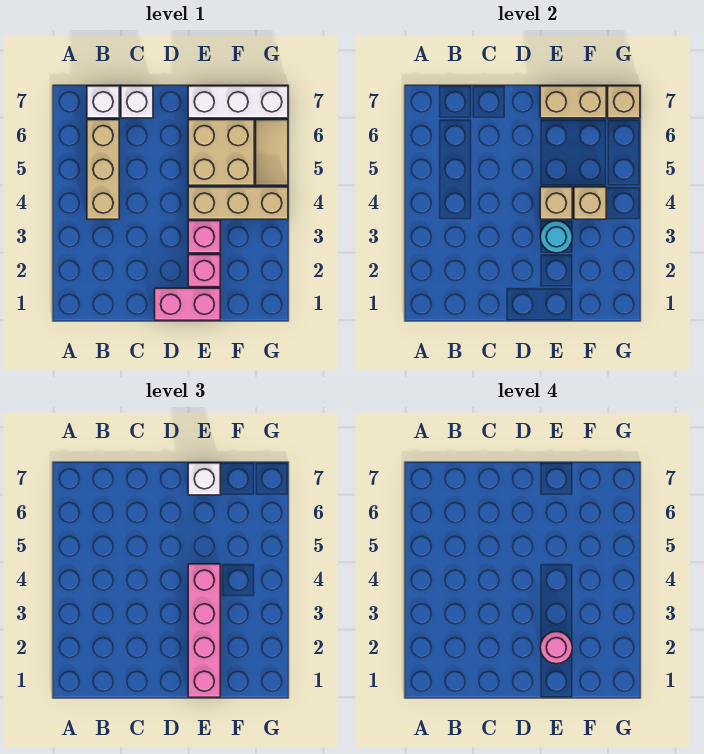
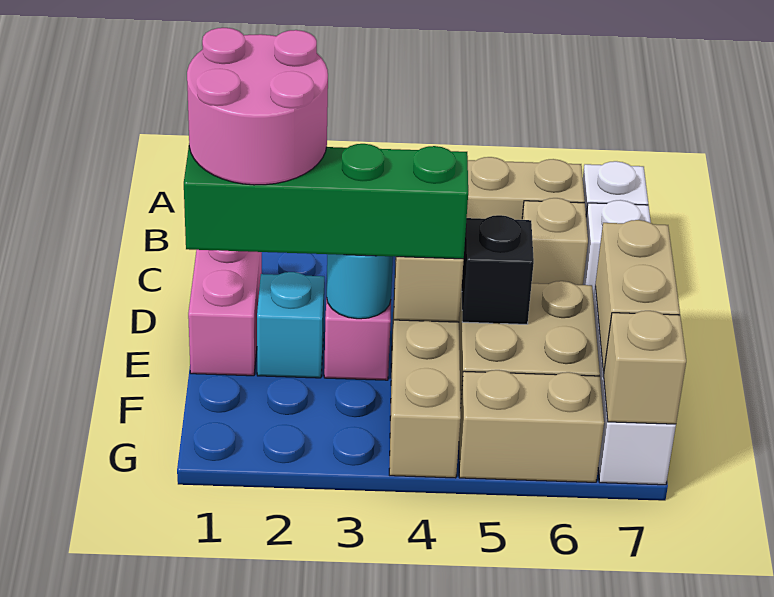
pink brick E1:E4 level 3 -> green brick E1:E4 level 3
pink brick E2 level 1 -> cyan brick E2 level 1
pink round brick E2 level 4 -> pink round brick D1:E2 level 4
none -> black brick E5 level 2
white brick E7 level 3 -> none
tan brick F4 level 2 -> tan brick C6 level 1
tan tile G5:G6 level 1 -> tan brick G5:G6 level 1

